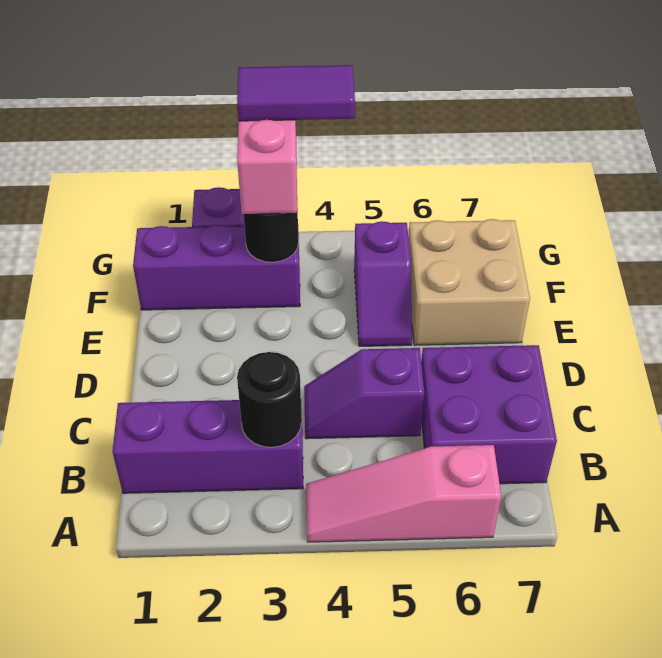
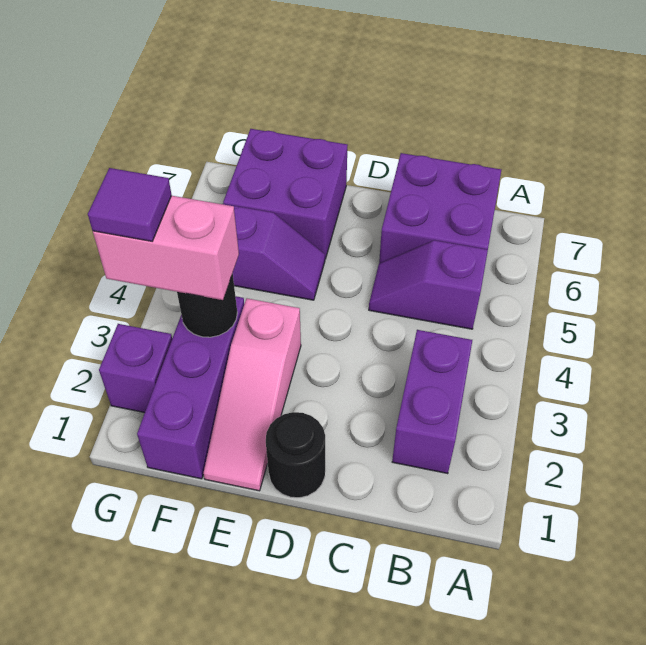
pink slope A4:A6 level 1 top 6 -> pink slope E1:E3 level 1 top 3
purple brick B1:B3 level 1 -> purple brick B2:B3 level 1
black round brick B3 level 2 -> black round brick D1 level 1
purple slope C4:C5 level 1 top 5 -> purple slope B5:C5 level 1 top B
tan brick E6:F7 level 1 -> purple brick E6:F7 level 1
purple tile G3:G4 level 4 -> purple tile G3 level 4

